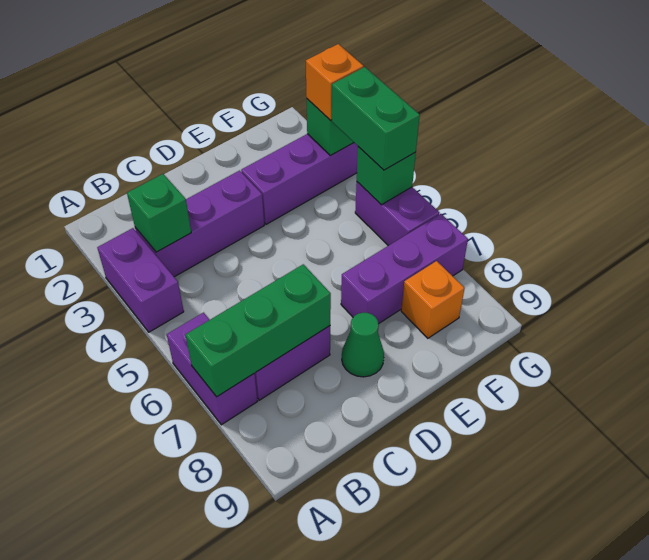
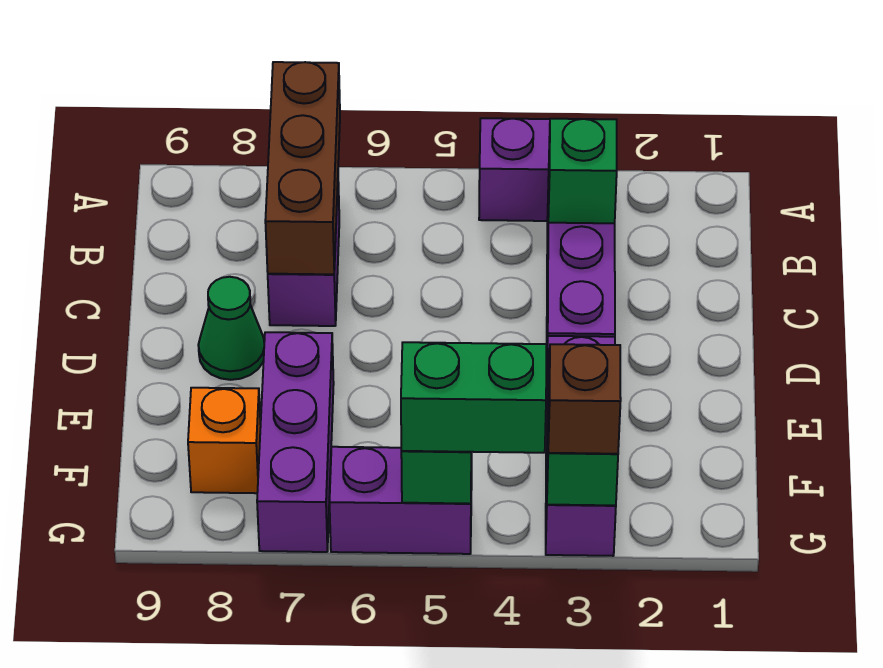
purple brick A6:A7 level 1 -> none
green brick A7:C7 level 2 -> brown brick A7:C7 level 2
orange brick G3 level 3 -> brown brick G3 level 3

